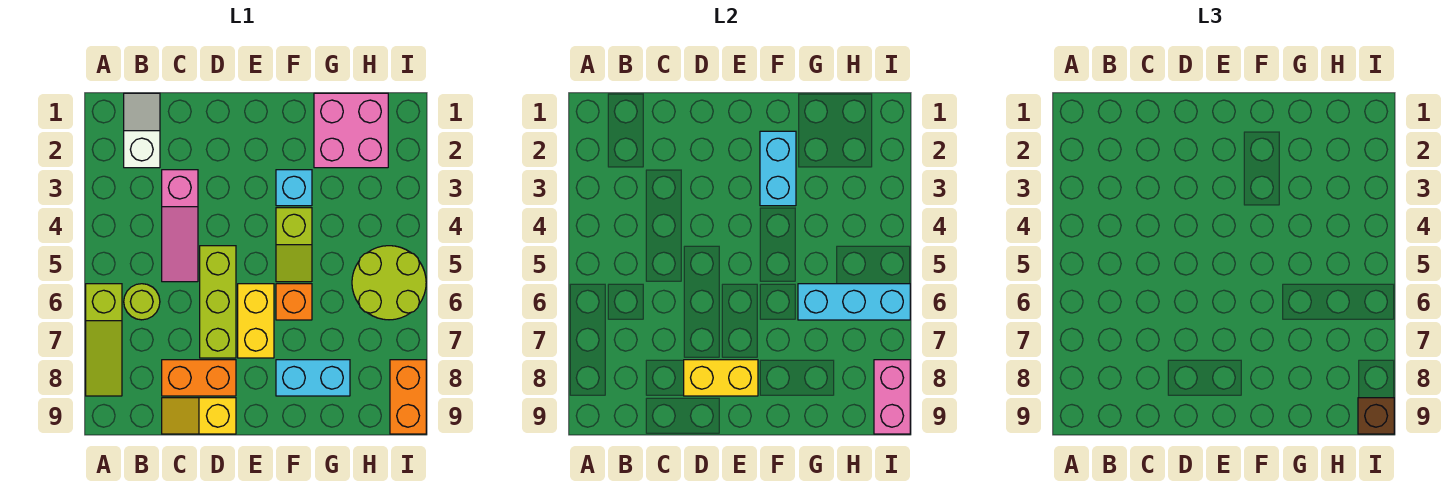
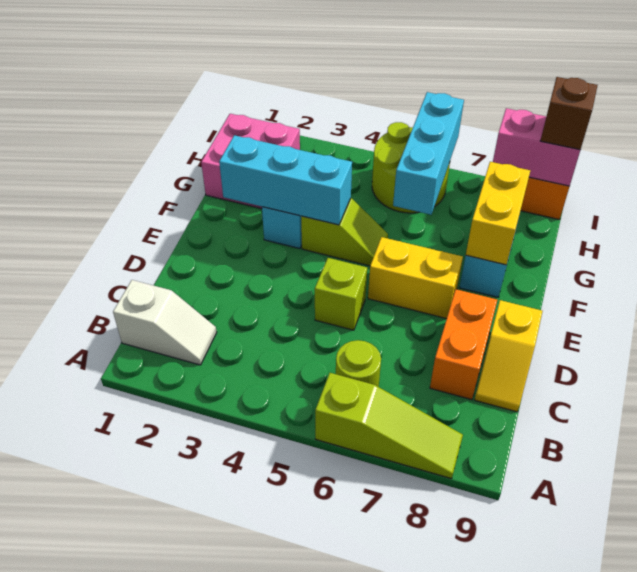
white slope B1:B2 level 1 top 2 -> white slope B1:B2 level 1 top 1
pink slope C3:C5 level 1 top 3 -> none
lime brick D5:D7 level 1 -> lime brick D5 level 1
yellow brick D8:E8 level 2 -> yellow brick F8:G8 level 2
cyan brick F2:F3 level 2 -> cyan brick F2:F4 level 2
orange brick F6 level 1 -> none

